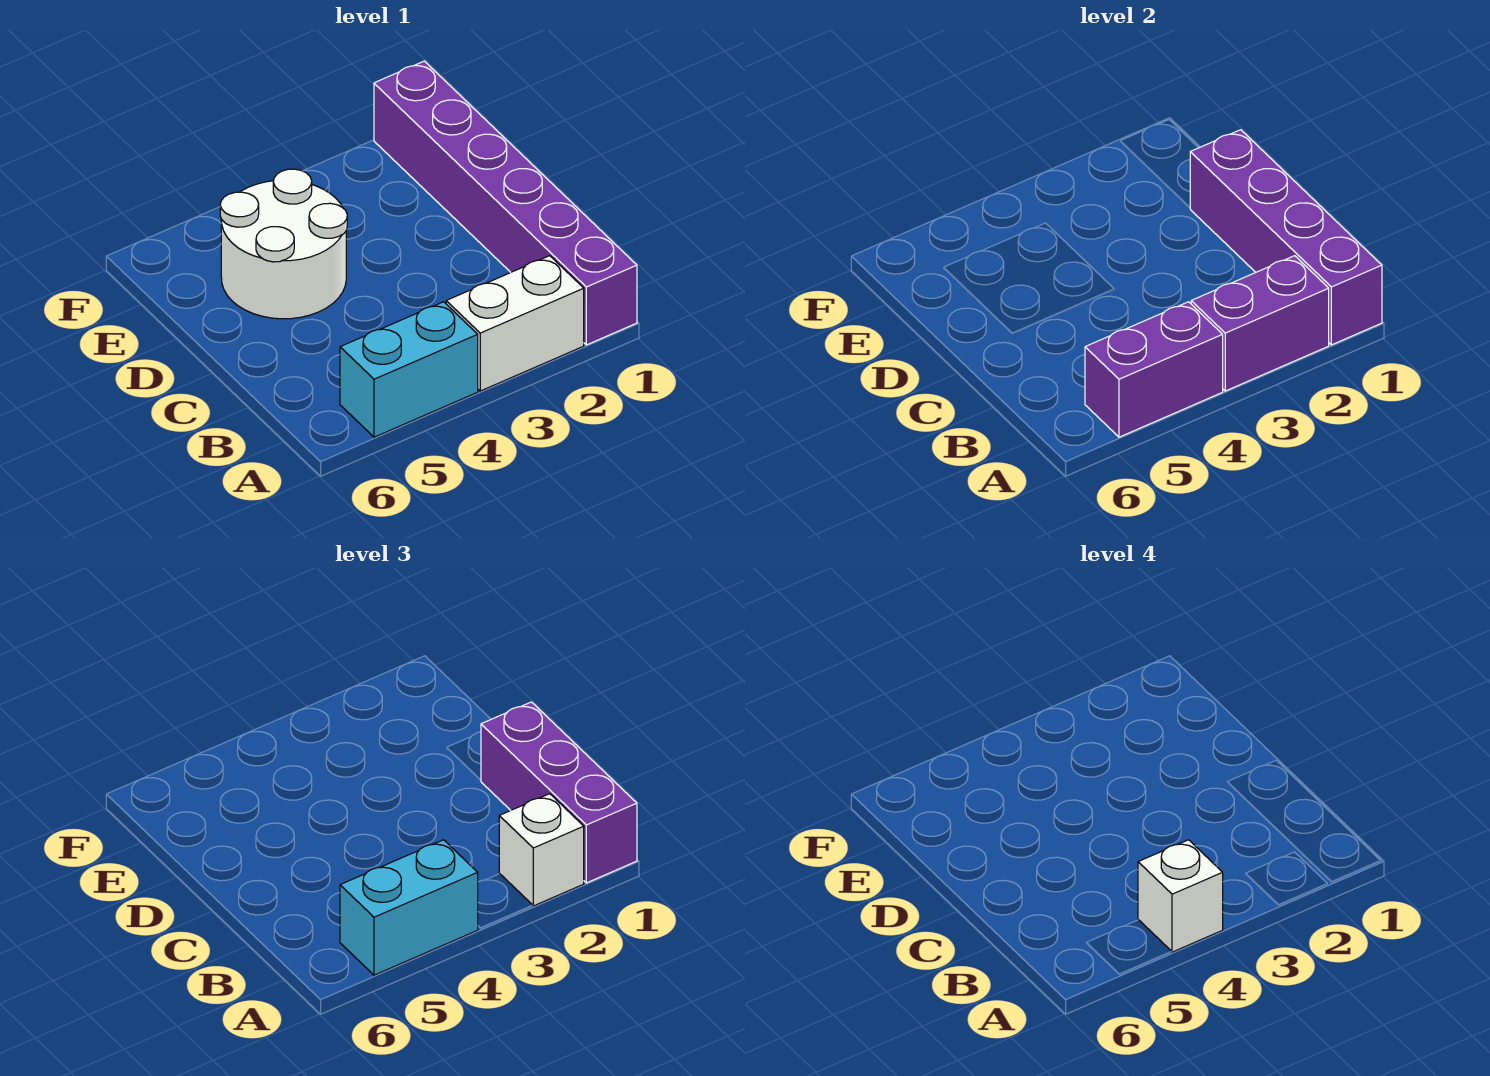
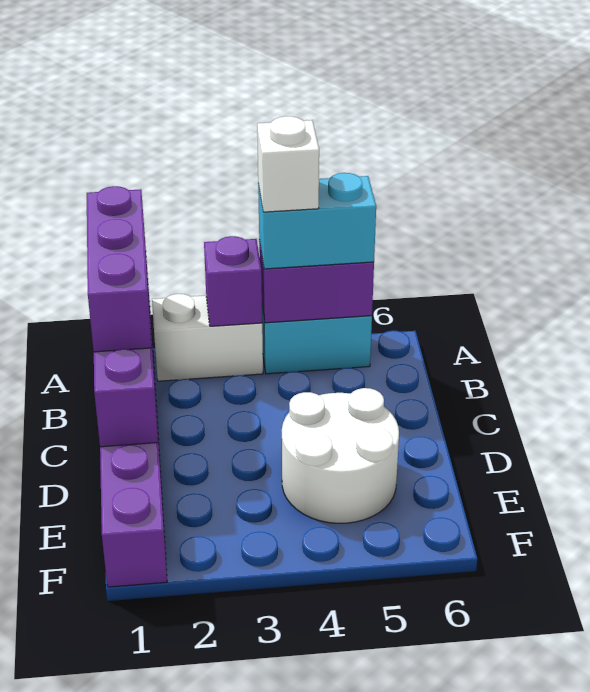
purple brick A2:A3 level 2 -> purple brick A3 level 2
white brick A2 level 3 -> none

